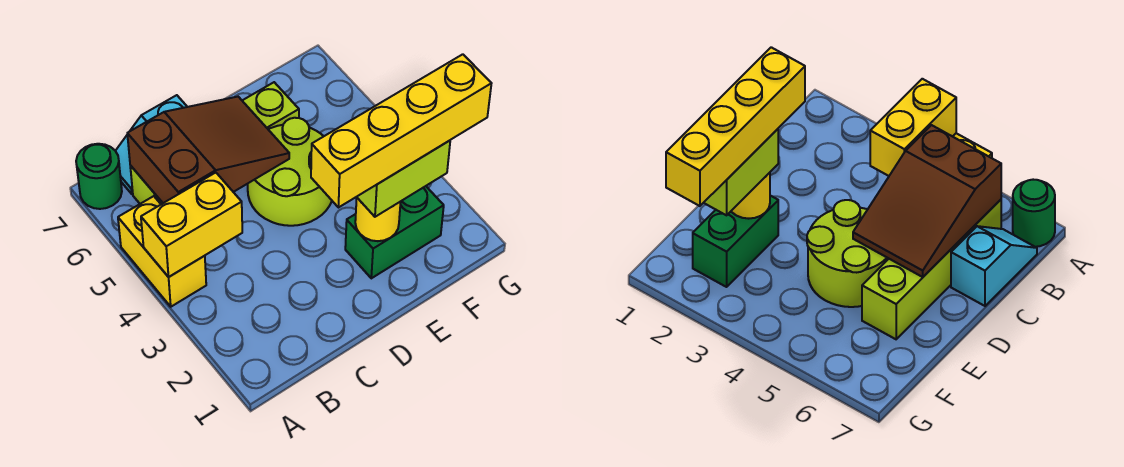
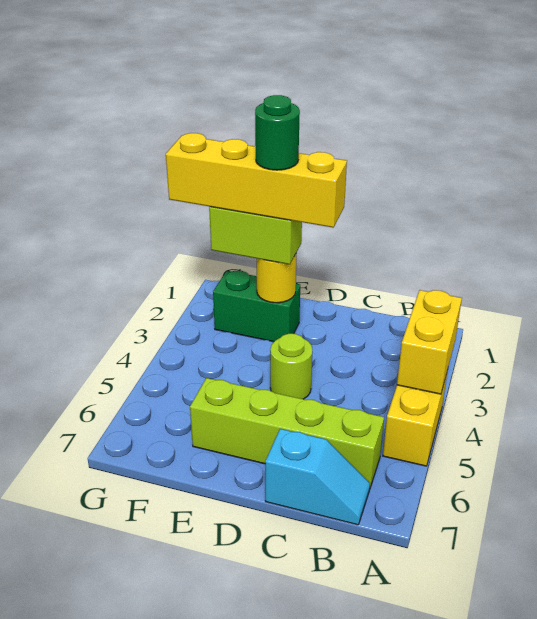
yellow brick A4:B4 level 2 -> yellow brick A3:A4 level 2
green round brick A7 level 1 -> green round brick E2 level 5
brown slope B5:D6 level 2 top B -> none
lime round brick D4:E5 level 1 -> lime round brick D4 level 1

